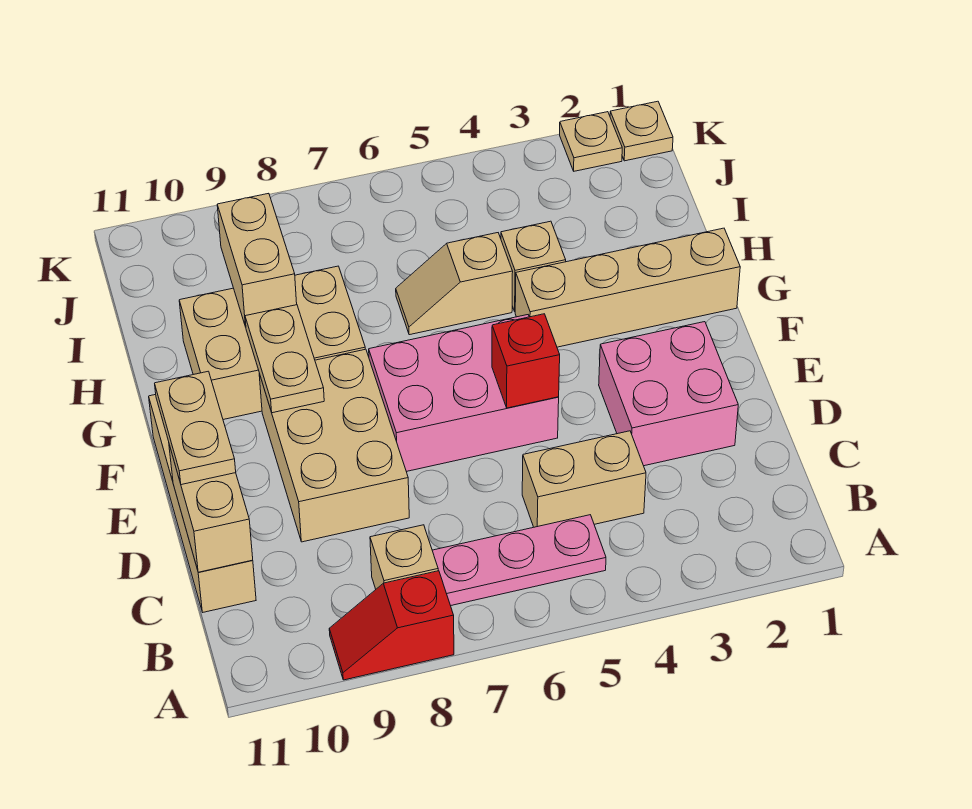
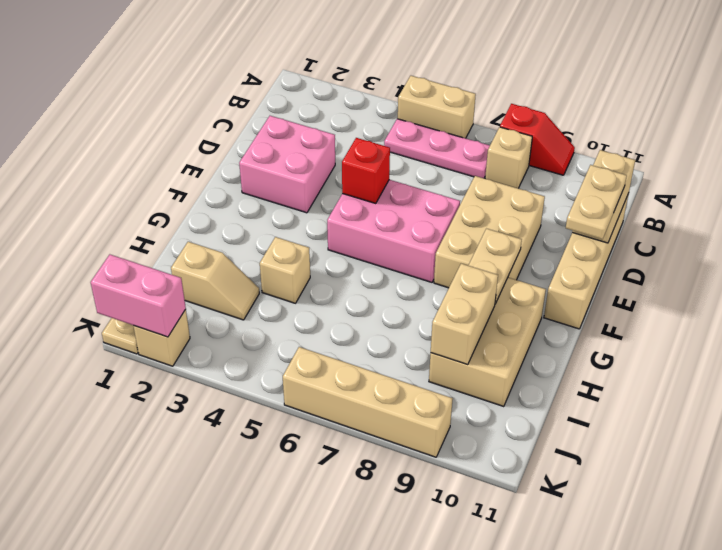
tan brick C4:C5 level 1 -> tan brick A5:A6 level 1
tan brick G1:G4 level 1 -> tan brick K6:K9 level 1
tan brick G8:H10 level 1 -> tan brick G9:I10 level 1
tan slope H5:H6 level 1 top 5 -> tan slope I2:I3 level 1 top 2
none -> pink brick K1:K2 level 2
tan plate K2 level 1 -> tan brick K2 level 1

